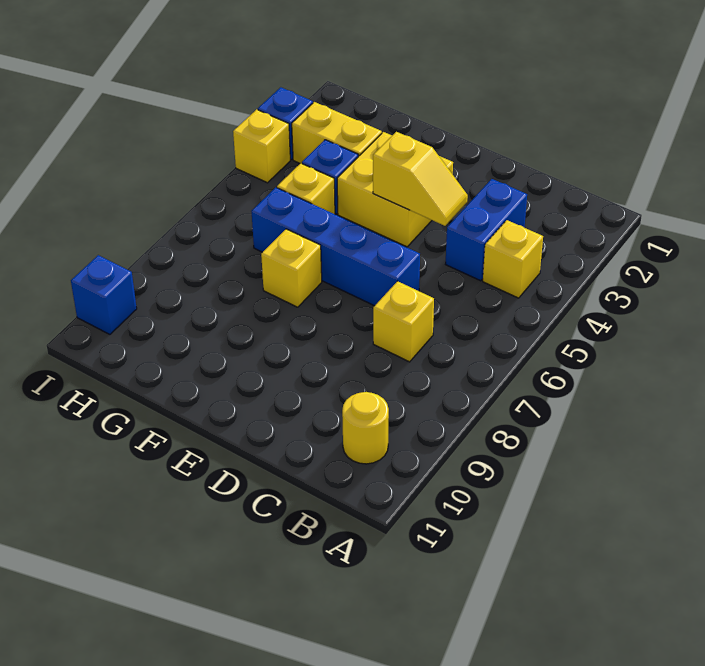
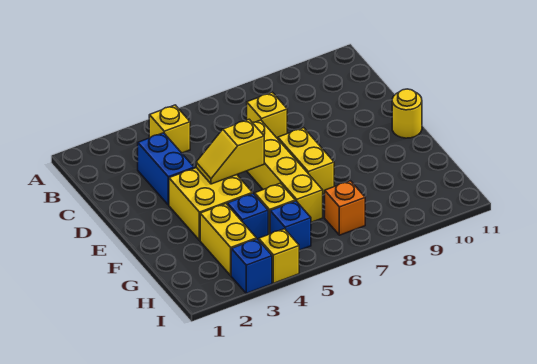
yellow round brick B10 level 1 -> yellow round brick E11 level 1
blue brick C3:C4 level 1 -> blue brick C3:D3 level 1
yellow slope D4:E4 level 2 top E -> yellow slope E4:E5 level 2 top 5
blue brick D6:G6 level 1 -> yellow brick D6:G6 level 1
yellow brick F7 level 1 -> yellow brick E7:F7 level 1
none -> orange brick H7 level 1
blue brick I10 level 1 -> blue brick H5 level 1

